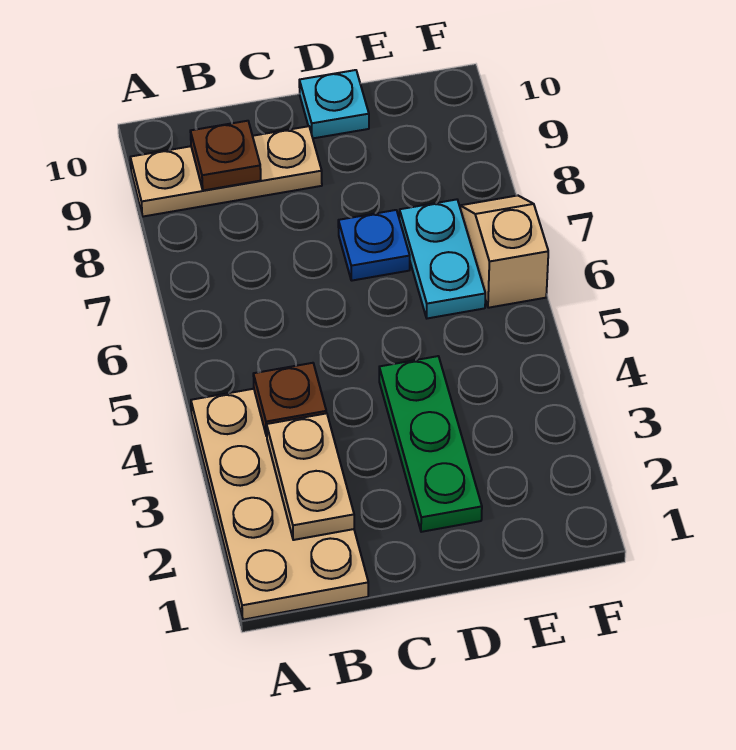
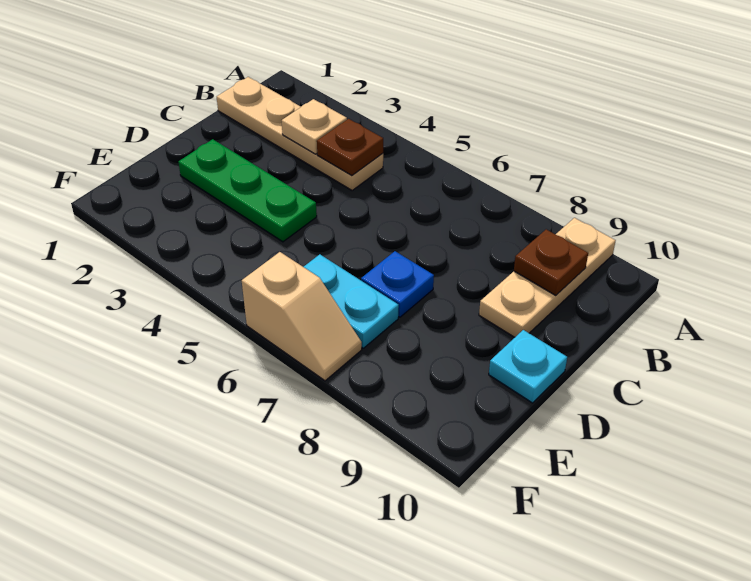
tan plate A1:B4 level 1 -> tan plate B1:B4 level 1
tan plate B2:B3 level 2 -> tan plate B3 level 2

